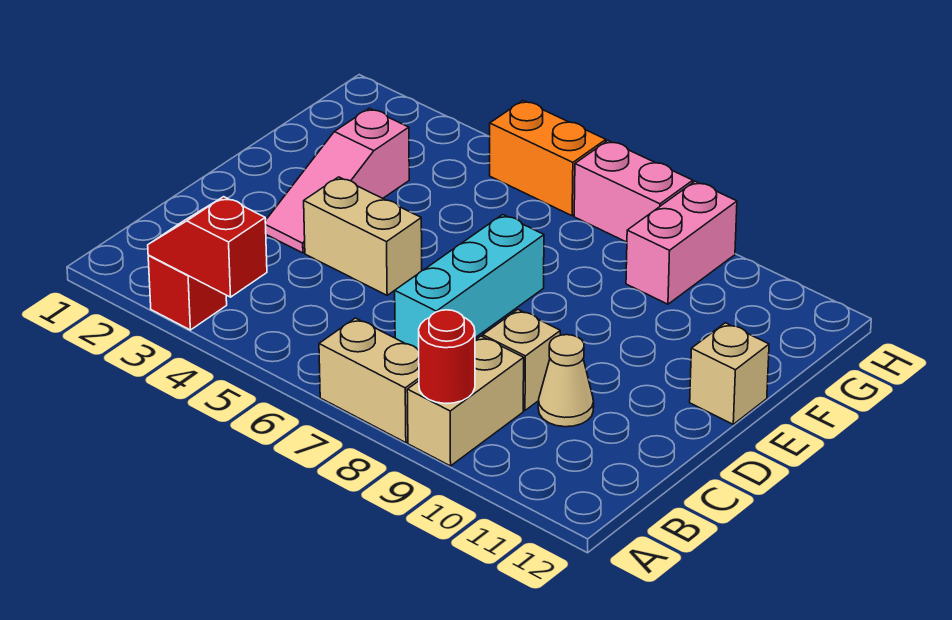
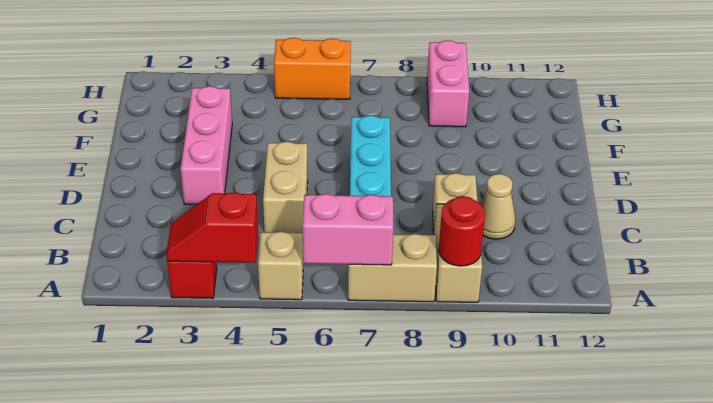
pink slope D3:F3 level 1 top F -> pink brick D3:F3 level 1
tan brick D4:D5 level 1 -> tan brick C5:D5 level 1
tan brick E12 level 1 -> tan brick A5 level 1
pink brick H7:H8 level 1 -> pink brick A6:A7 level 2

